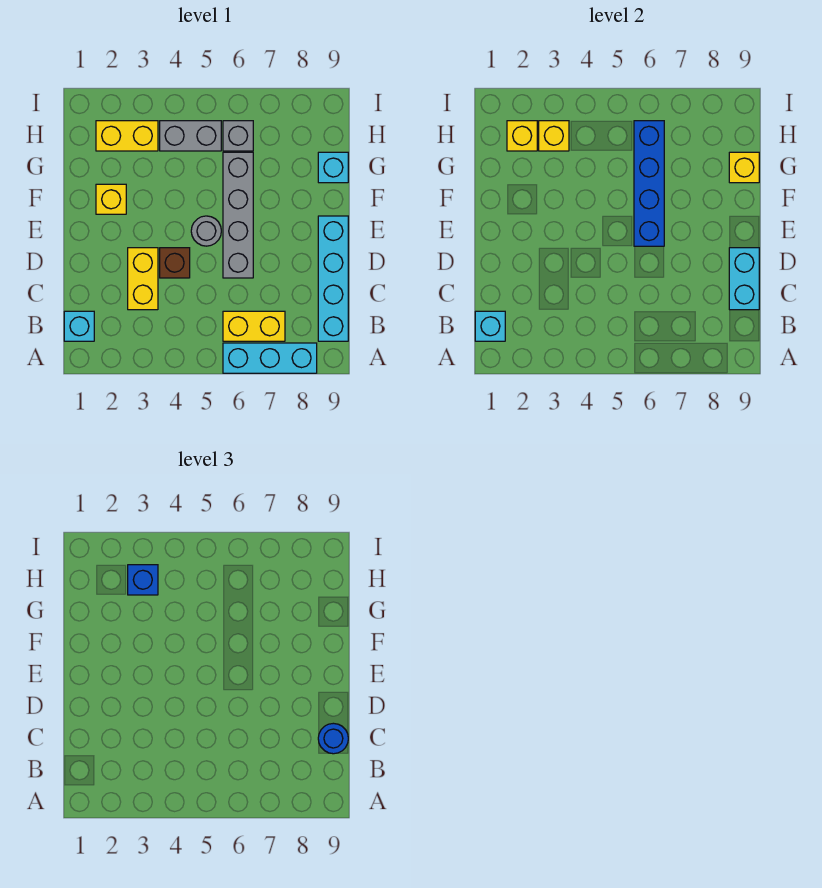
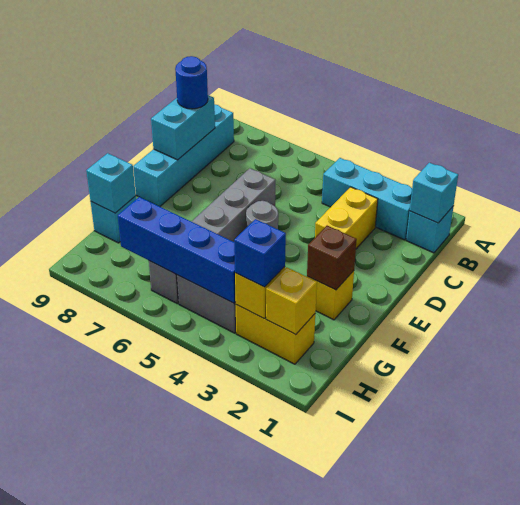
cyan brick A6:A8 level 1 -> cyan brick B2:B4 level 1
yellow brick B6:B7 level 1 -> none
brown brick D4 level 1 -> brown brick F2 level 2
blue brick E6:H6 level 2 -> blue brick H4:H7 level 2
yellow brick G9 level 2 -> cyan brick G9 level 2

